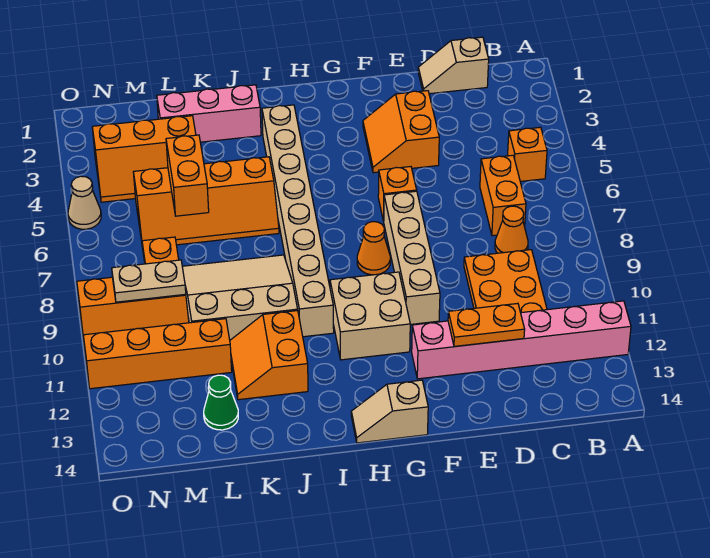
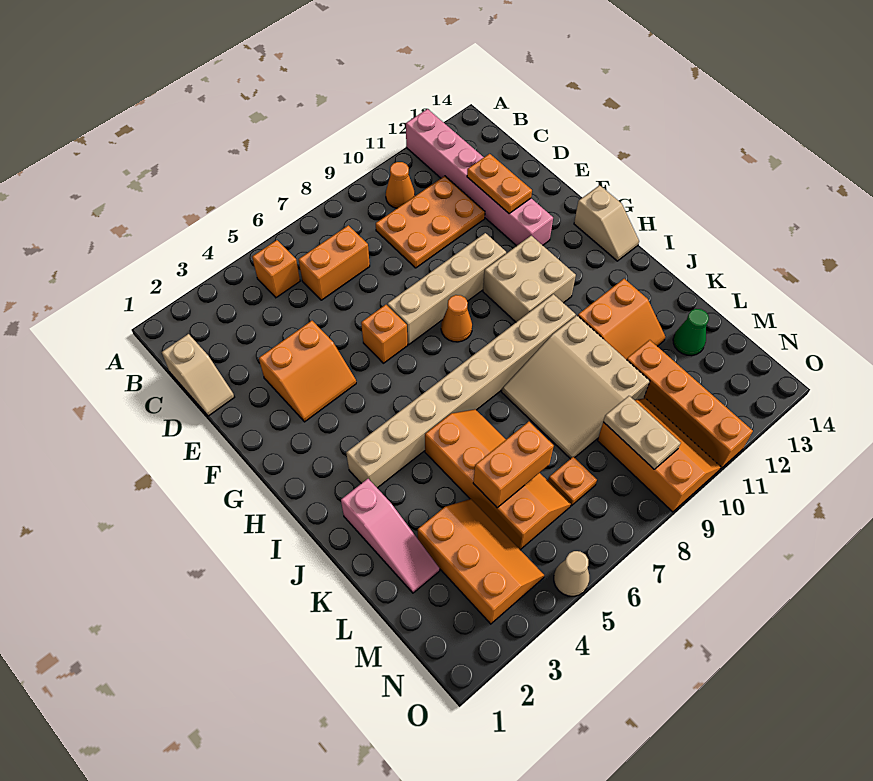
orange cone C8 level 1 -> orange cone B10 level 1
pink brick J2:L2 level 1 -> pink slope J2:L2 level 1 top J

